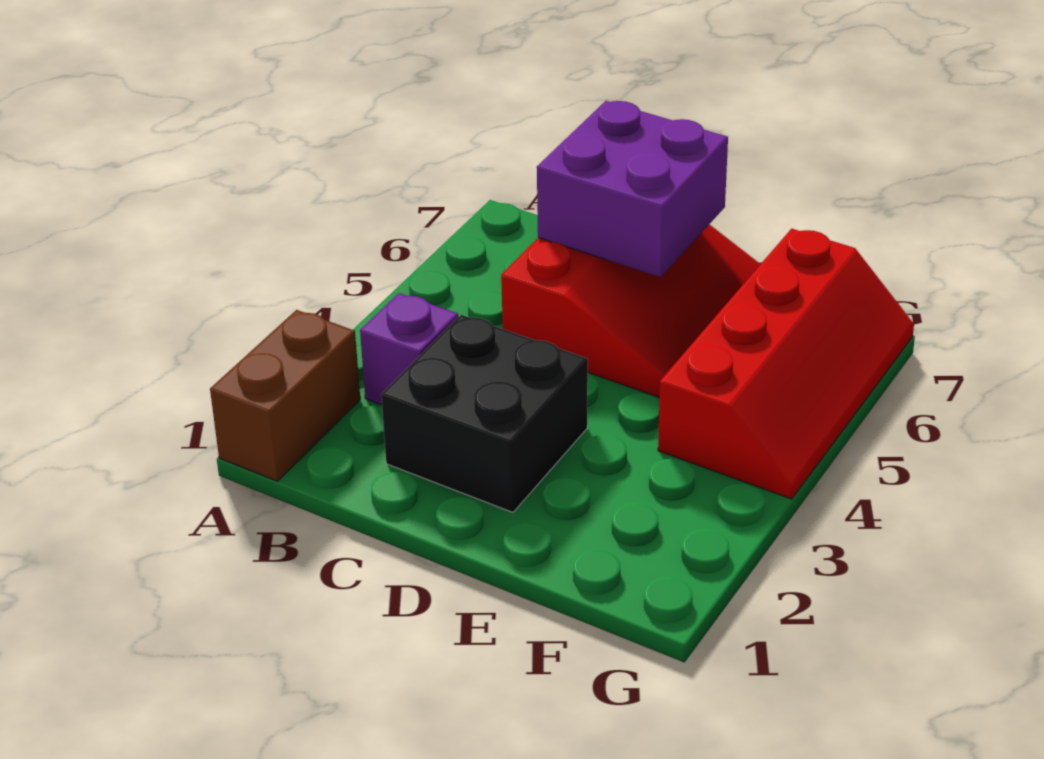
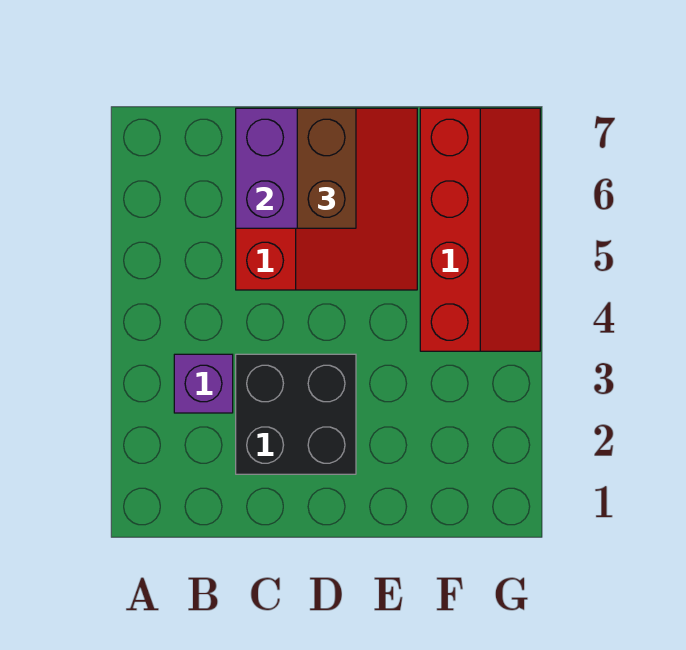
brown brick A1:A2 level 1 -> brown brick D6:D7 level 3

